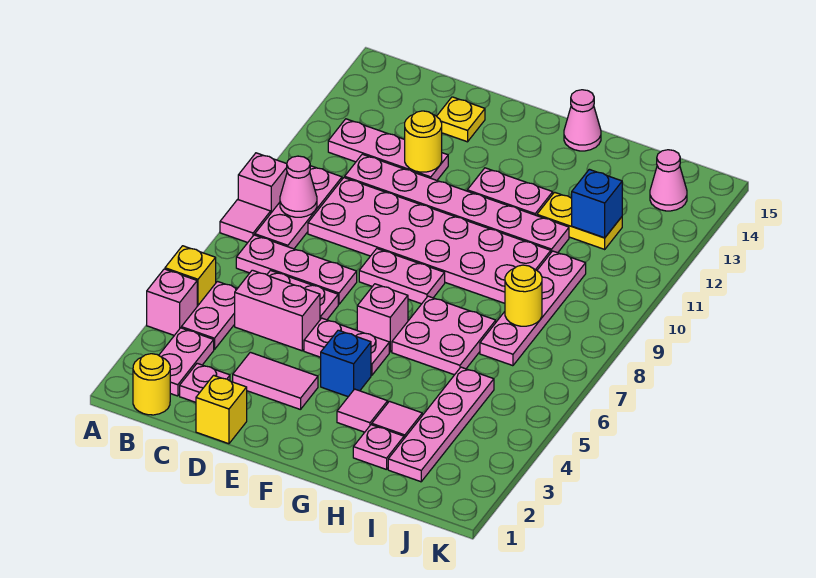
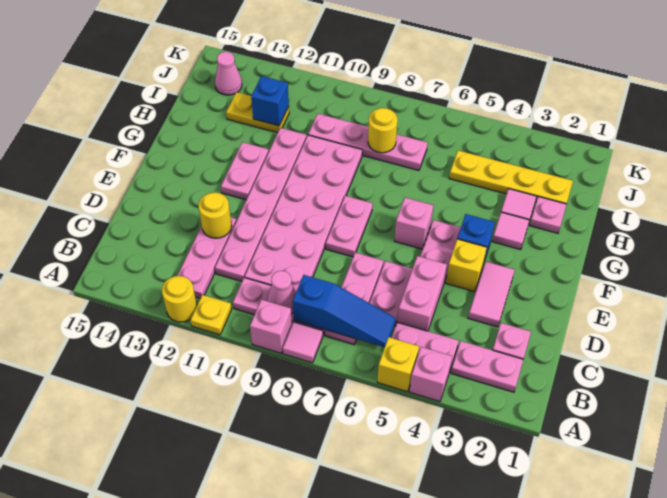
yellow round brick B1 level 1 -> yellow round brick A12 level 1
none -> blue slope B6:B8 level 2 top 8
yellow brick D1 level 1 -> yellow brick E4 level 1
yellow plate D14 level 1 -> yellow plate A11 level 1
pink plate G6:H7 level 1 -> none
pink cone G15 level 1 -> none
yellow plate H12:I12 level 1 -> yellow plate I12:I13 level 1
pink plate I2:I5 level 1 -> yellow plate I2:I5 level 1

